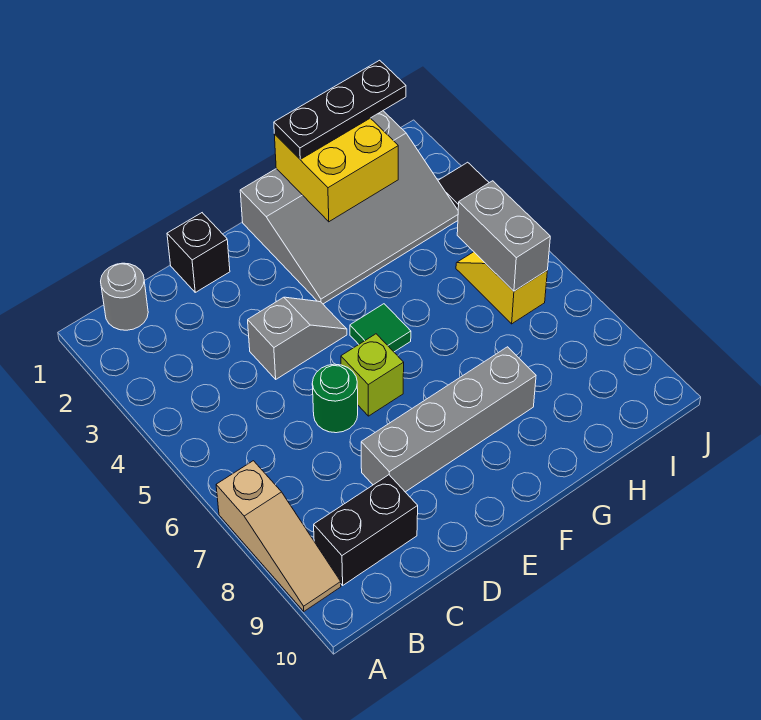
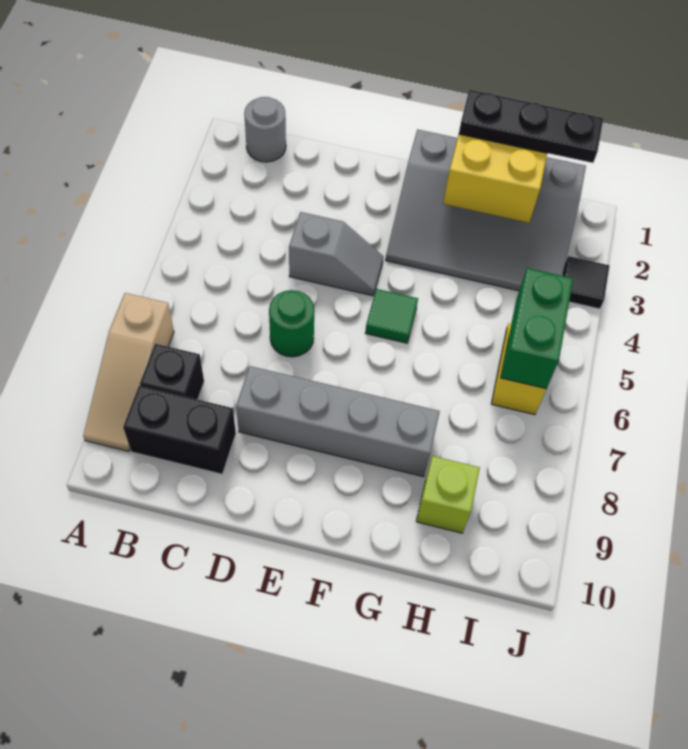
black brick D1 level 1 -> black brick B8 level 1
lime brick E6 level 1 -> lime brick H9 level 1
grey brick I5:I6 level 2 -> green brick I5:I6 level 2

